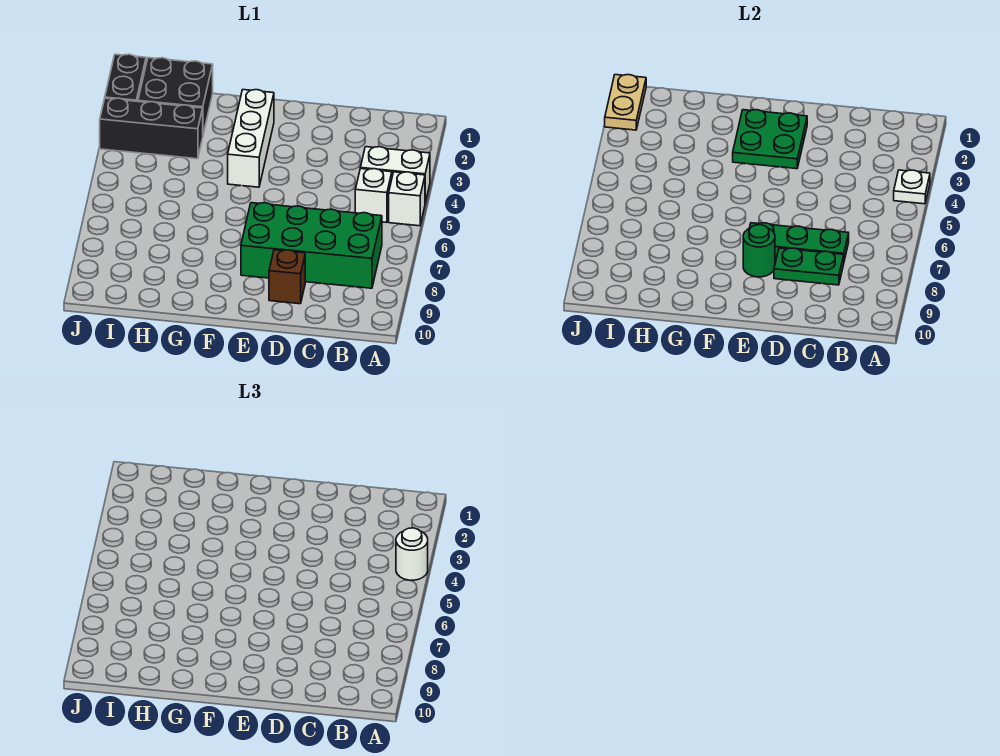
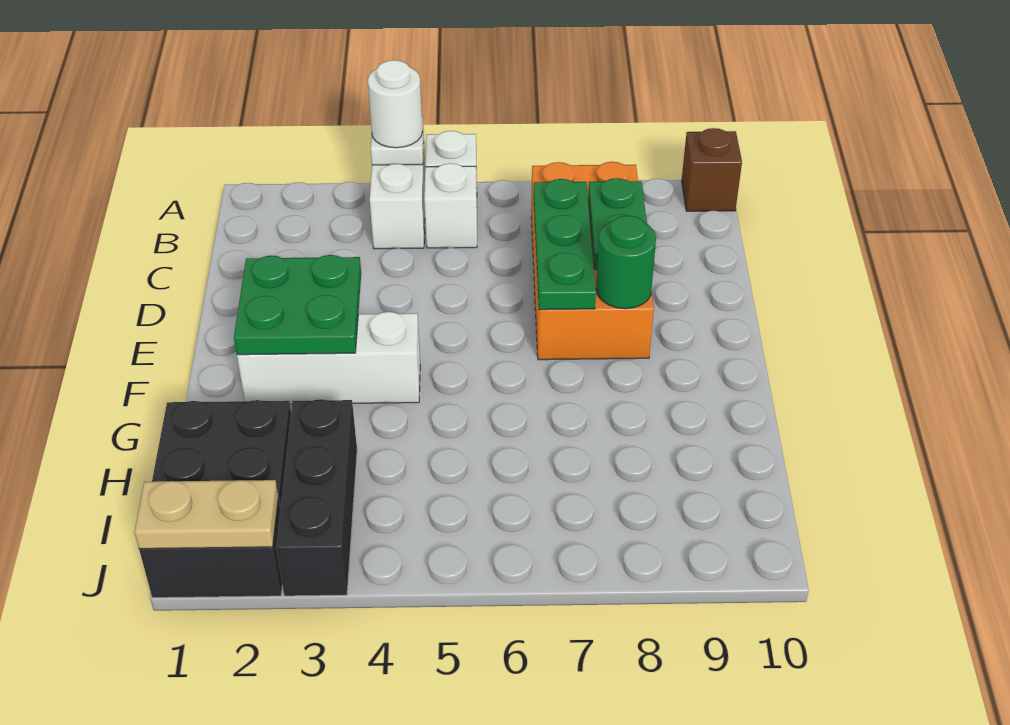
green brick B7:E8 level 1 -> orange brick B7:E8 level 1
brown brick D9 level 1 -> brown brick A10 level 1

